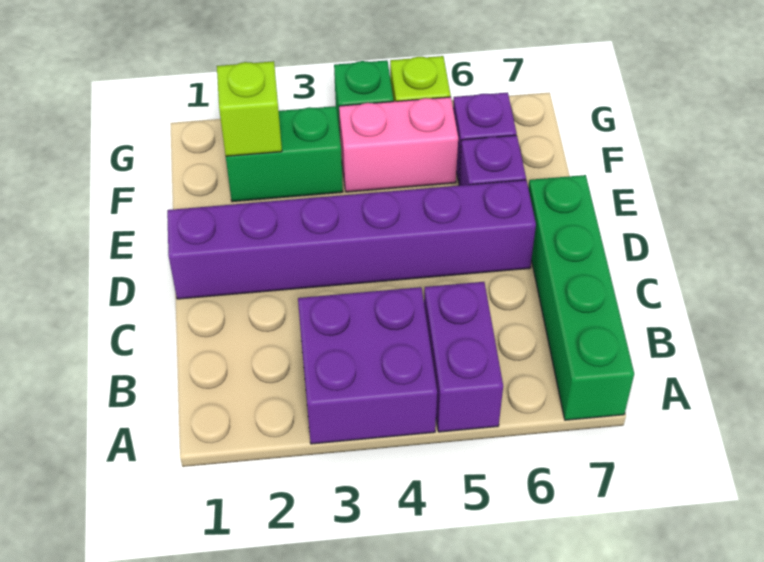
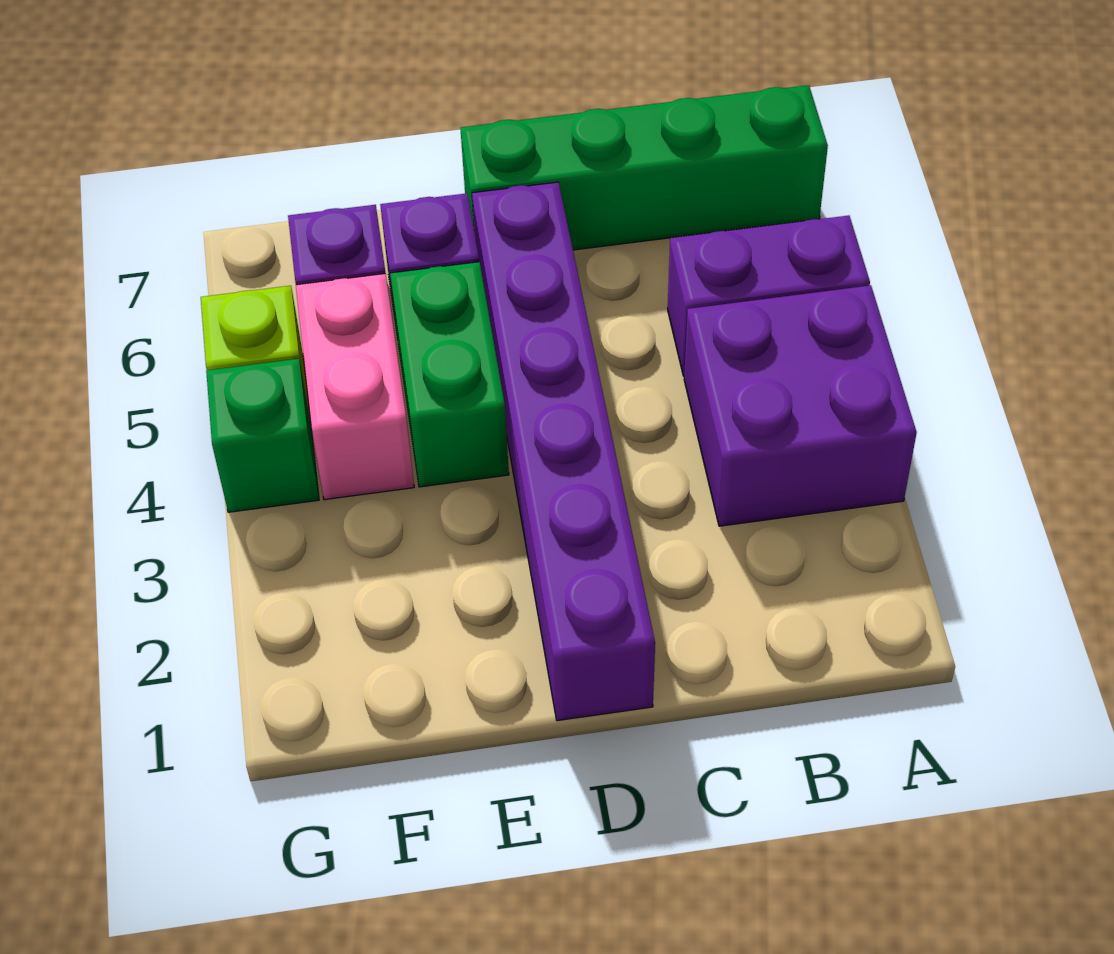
green brick F2:F3 level 1 -> green brick E4:E5 level 1
lime brick F2 level 2 -> none

